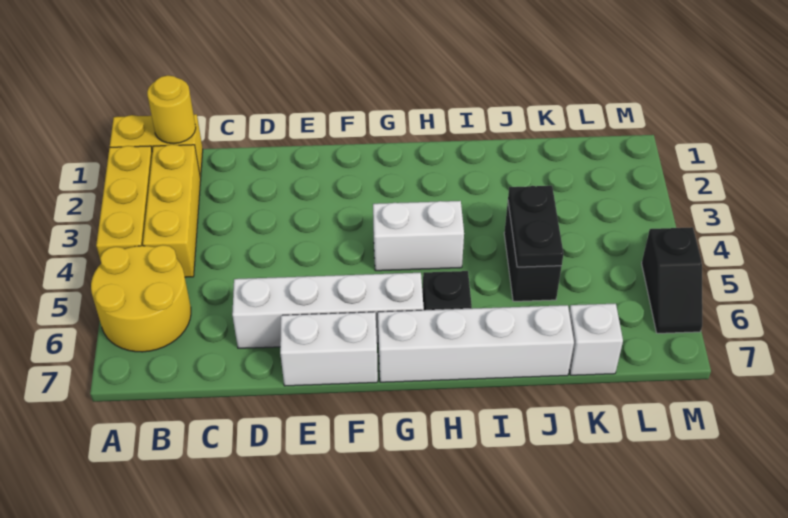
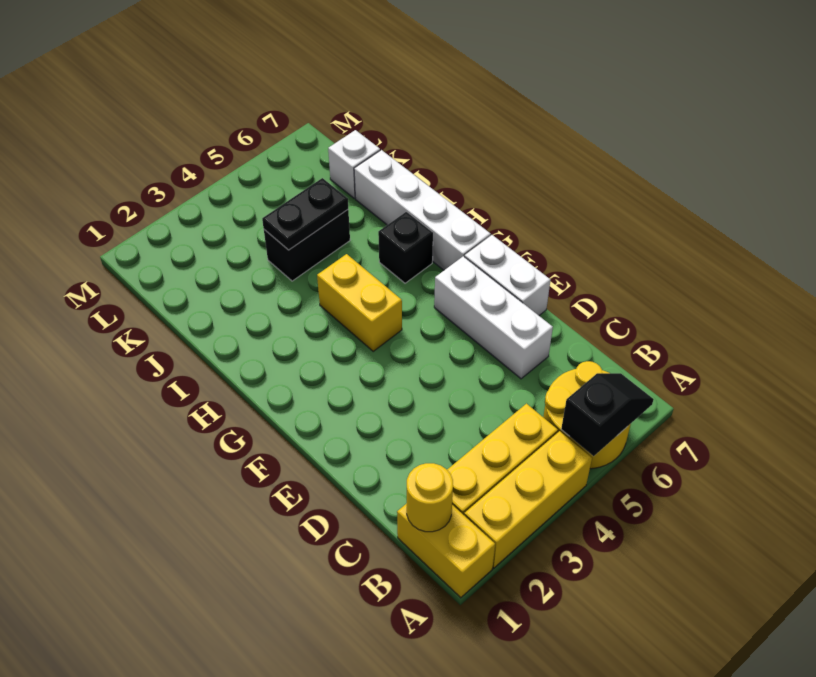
white brick D6:G6 level 1 -> white brick D6:F6 level 1
white brick G4:H4 level 1 -> yellow brick G4:H4 level 1
black slope M5:M6 level 1 top 5 -> black slope A5:A6 level 2 top 5

